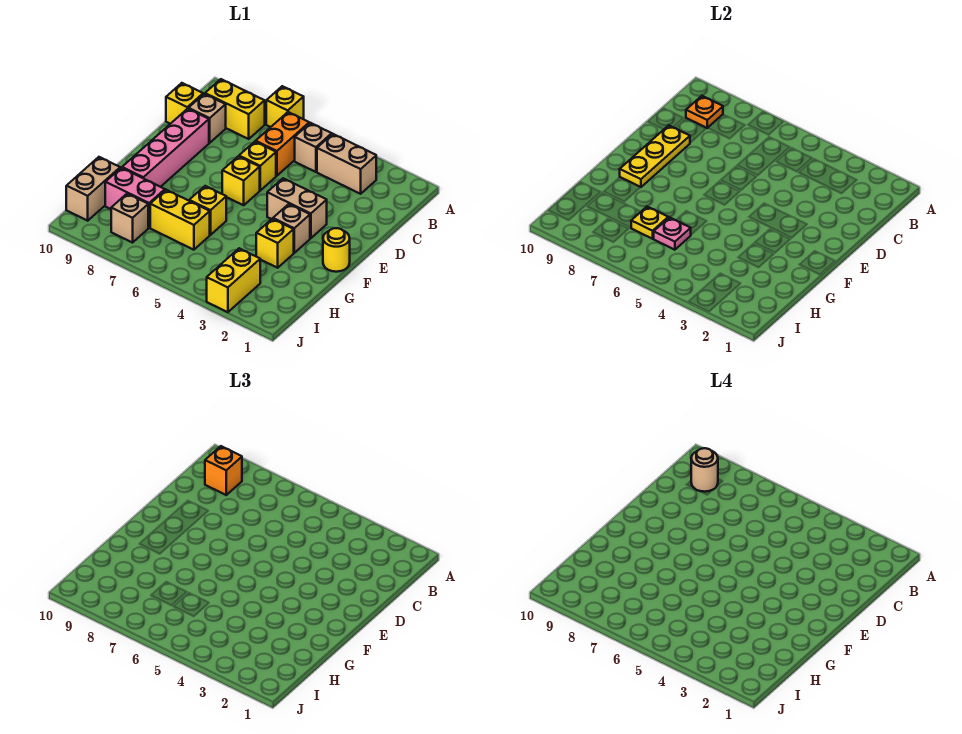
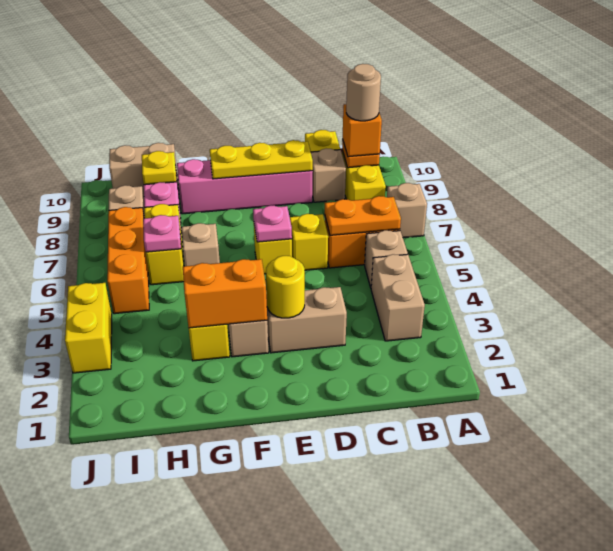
yellow brick A7 level 1 -> tan brick A7 level 1
none -> orange plate B6:C6 level 2
tan brick E3:E4 level 1 -> tan brick D3:E3 level 1
none -> pink plate E6 level 2
yellow round brick F1 level 1 -> yellow round brick E3 level 2
none -> orange brick F3:G3 level 2
yellow brick G6 level 1 -> tan brick G6 level 1
yellow plate H7 level 2 -> yellow plate H9 level 2
yellow brick I3:J3 level 1 -> yellow brick J3:J4 level 1
none -> orange brick I5:I7 level 1

